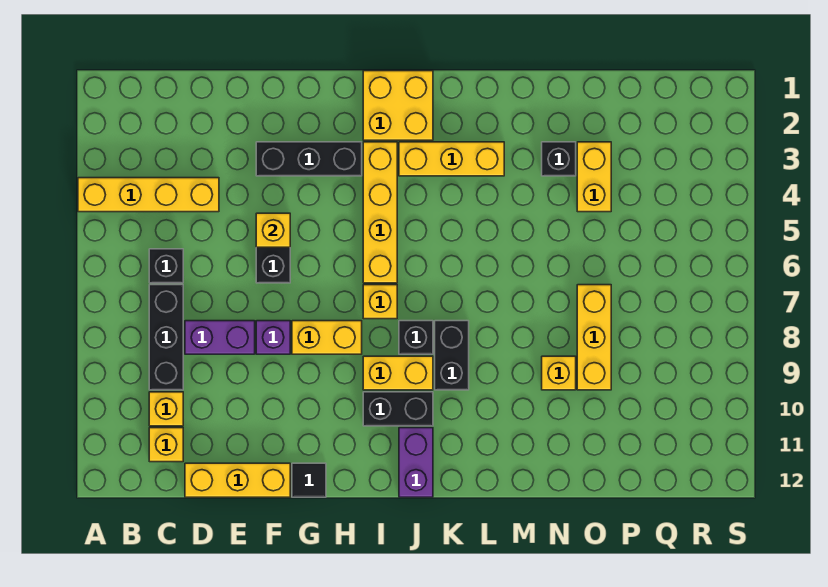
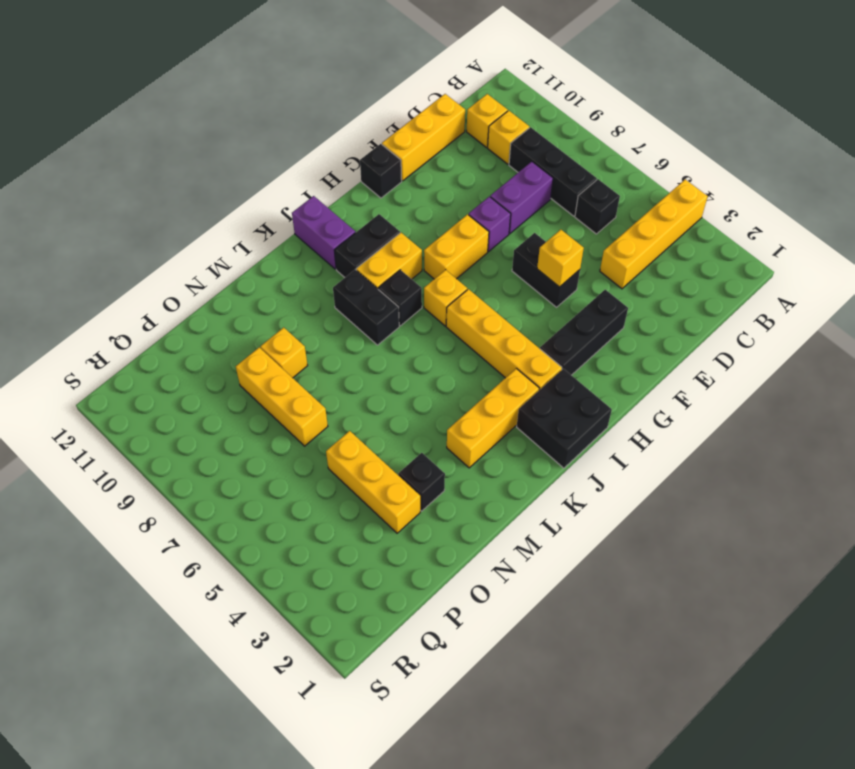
black tile G12 level 1 -> black brick G12 level 1
yellow brick I1:J2 level 1 -> black brick I1:J2 level 1
yellow brick O3:O4 level 1 -> yellow brick O3:O5 level 1

